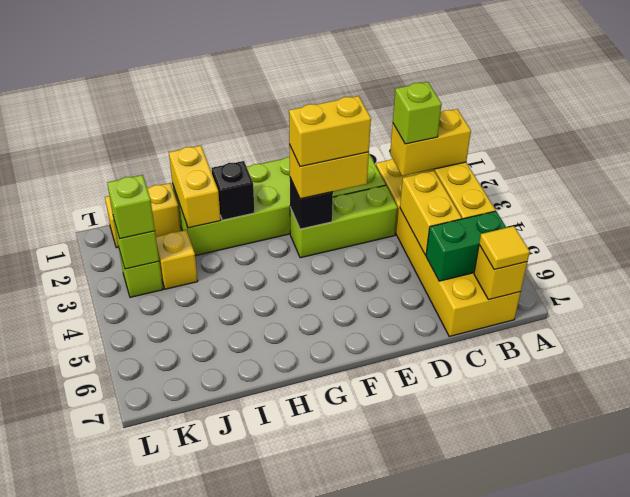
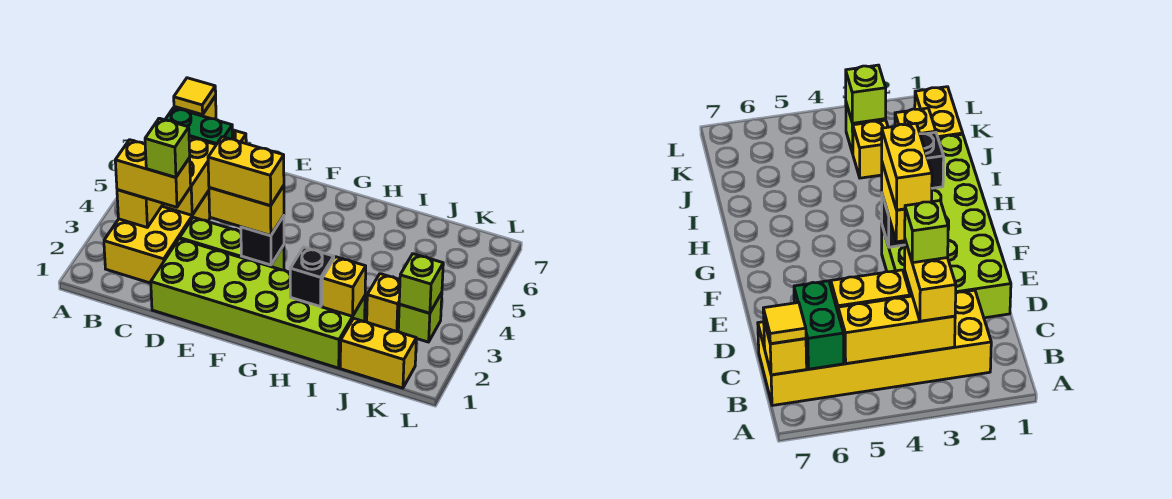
yellow brick I1:I2 level 2 -> yellow brick I2 level 2
lime brick K3 level 3 -> none

